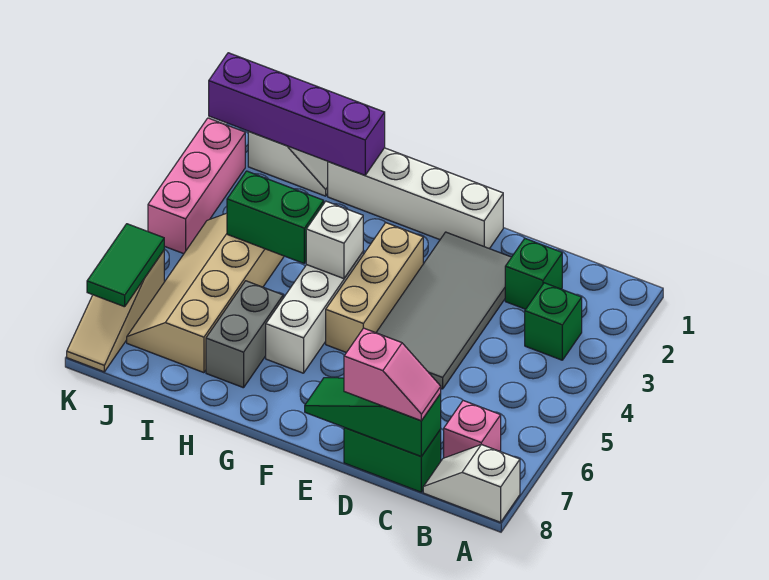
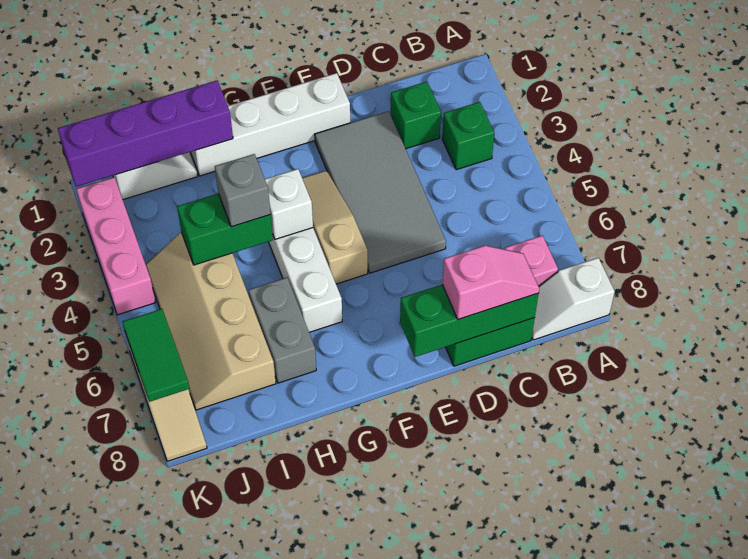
green slope C8:E8 level 2 top C -> green brick C8:E8 level 2
tan brick F3:F5 level 1 -> tan slope F3:F5 level 1 top 5
none -> grey brick H4 level 3

